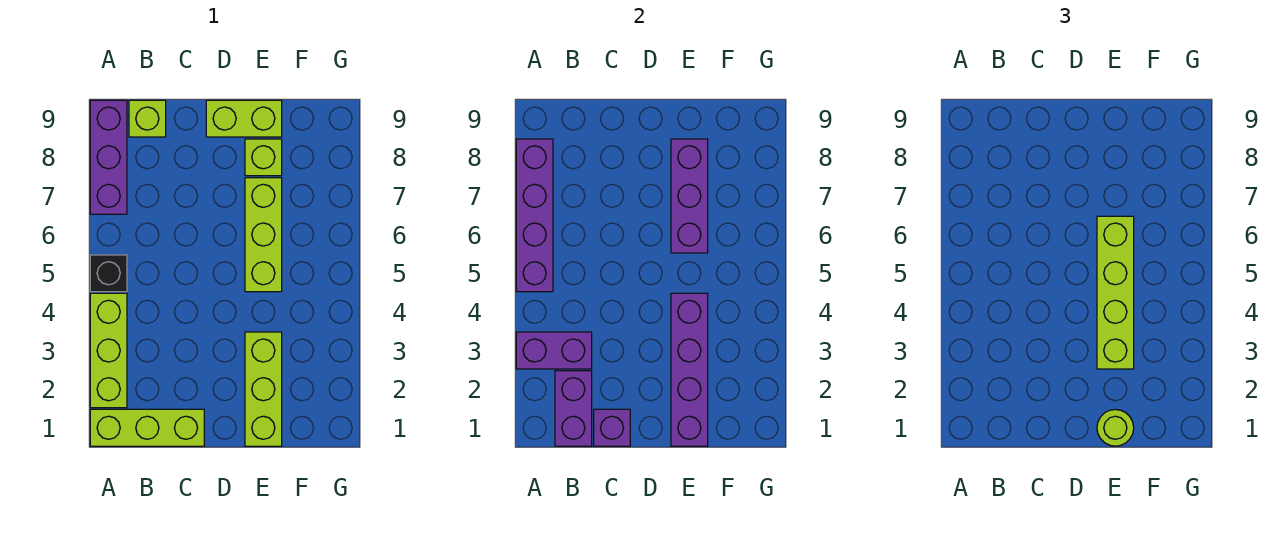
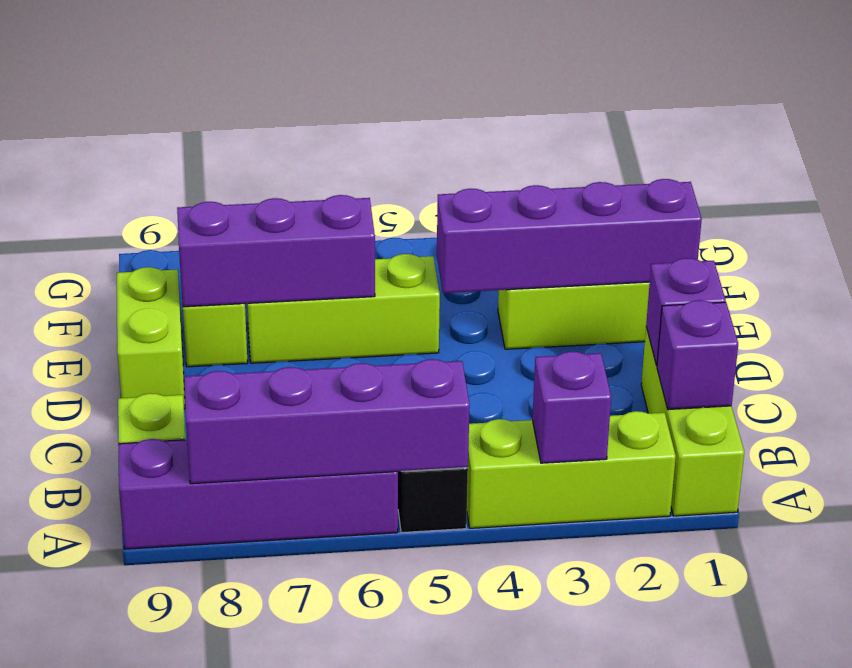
purple brick A3:B3 level 2 -> purple brick A3 level 2
purple brick A7:A9 level 1 -> purple brick A6:A9 level 1
purple brick B1:B2 level 2 -> purple brick B1 level 2
lime round brick E1 level 3 -> none
lime brick E3:E6 level 3 -> none

